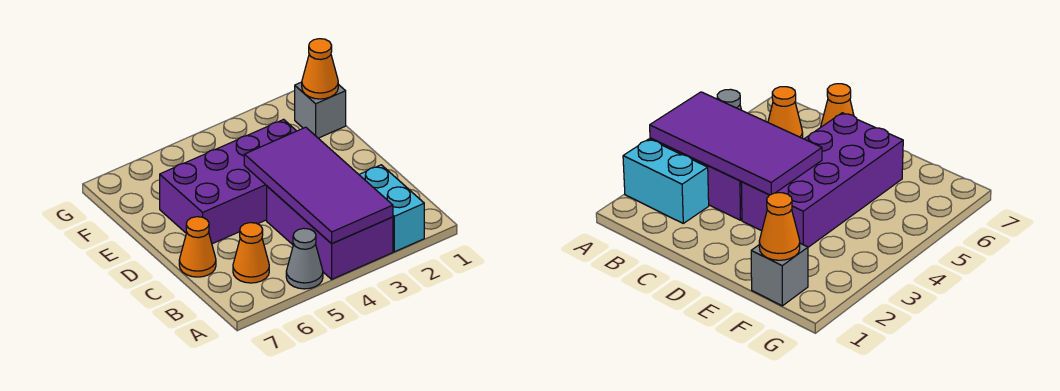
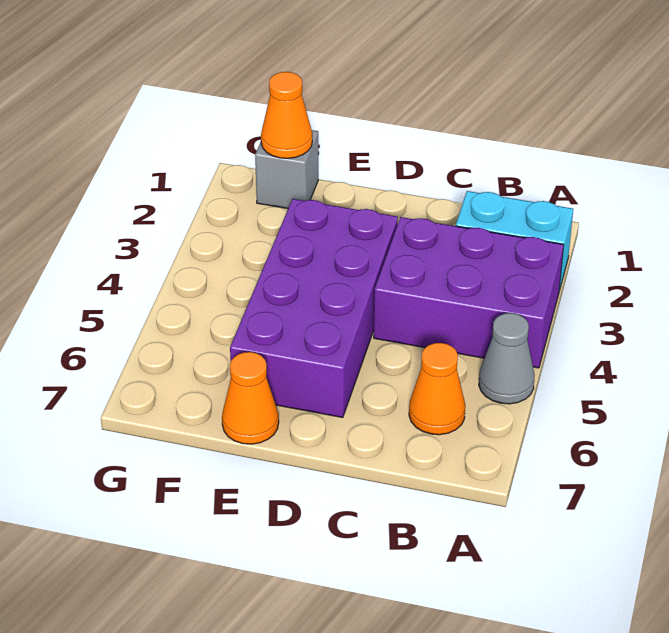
purple tile A3:D4 level 2 -> none
orange cone C7 level 1 -> orange cone E7 level 1

